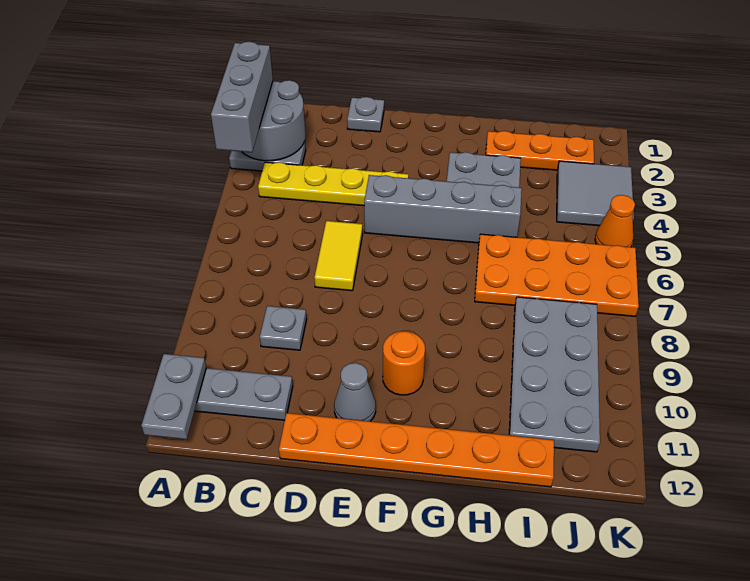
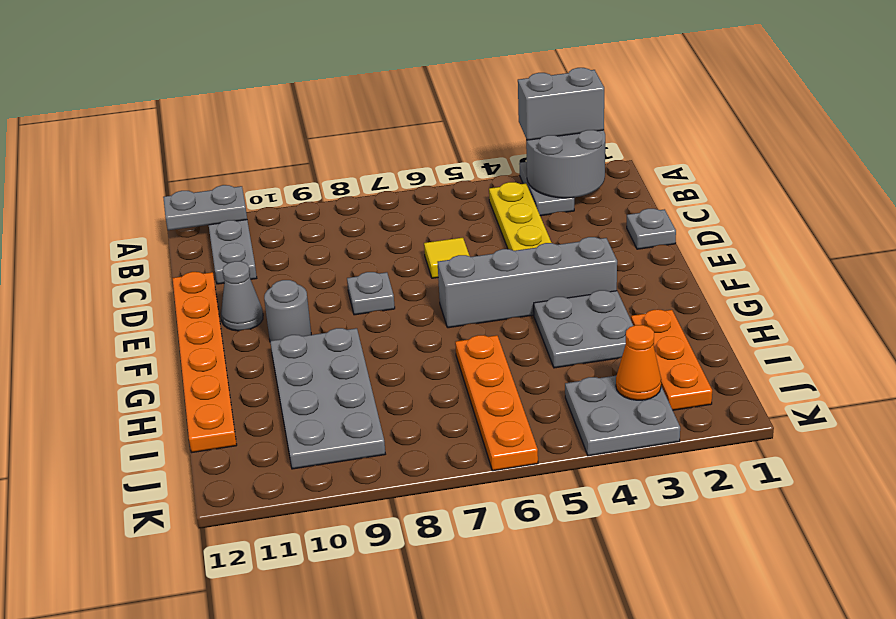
grey brick A2:A4 level 3 -> grey brick A2:A3 level 3
grey plate C9 level 1 -> grey plate E8 level 1
yellow tile D6:D7 level 1 -> yellow tile D6 level 1
grey brick E5:H5 level 1 -> grey brick F3:F6 level 1
orange round brick F10 level 1 -> grey round brick F10 level 1
orange plate H6:K7 level 1 -> orange plate H6:K6 level 1
grey plate I8:J11 level 1 -> grey plate G9:J10 level 1
grey tile J3:K4 level 1 -> grey plate J3:K4 level 1
orange cone K5 level 1 -> orange cone J3 level 2

